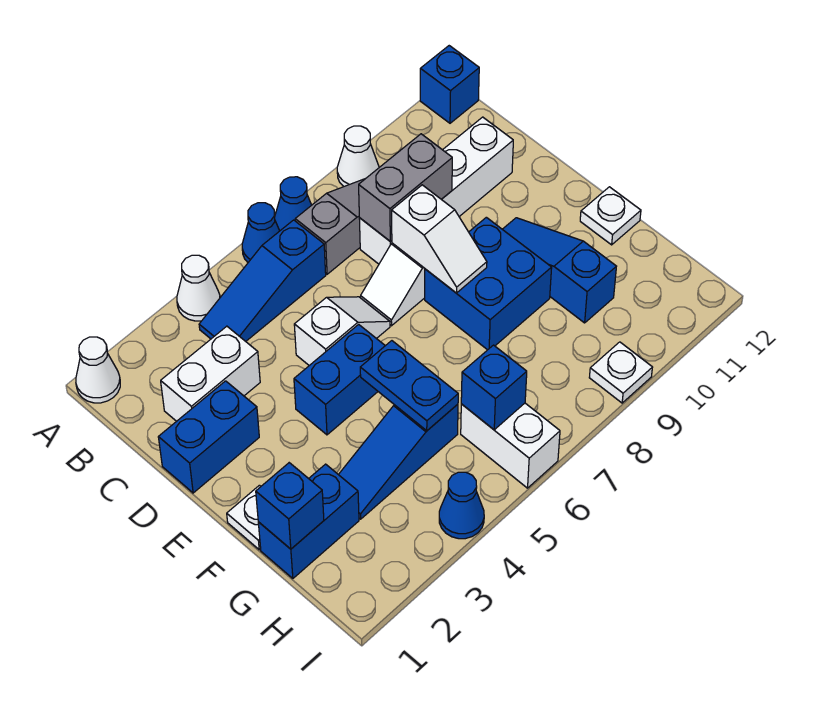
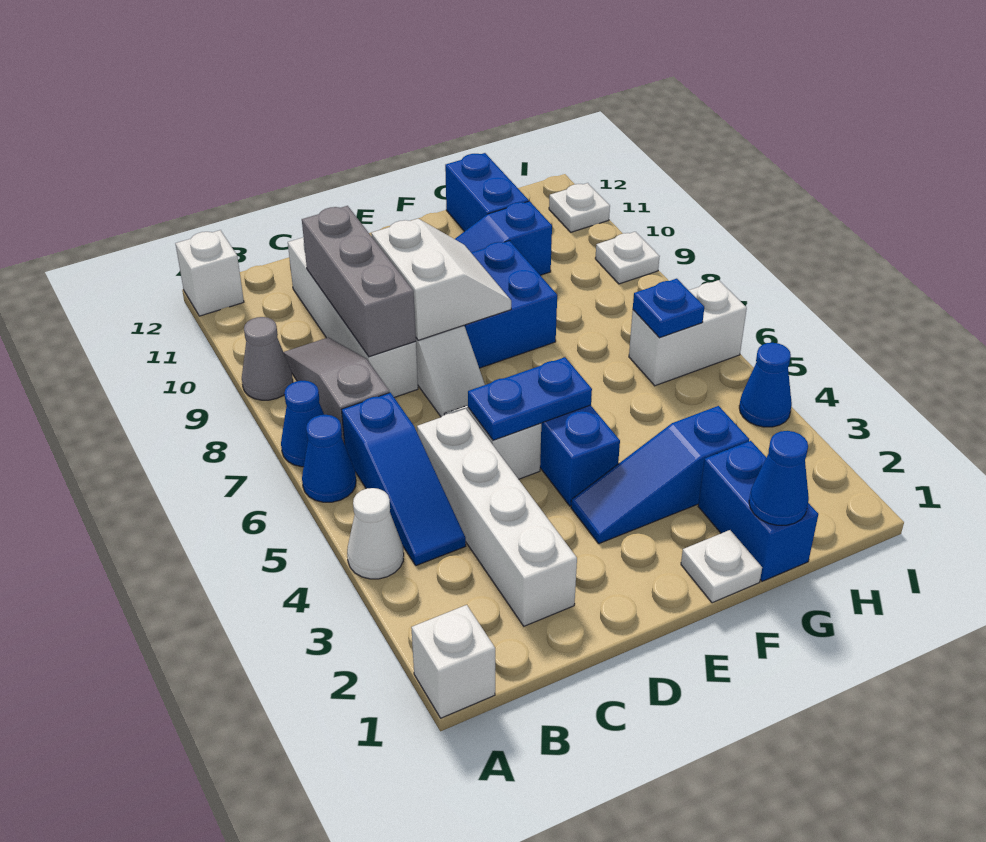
white cone A1 level 1 -> white brick A1 level 1
white cone A9 level 1 -> grey cone A9 level 1
blue brick A12 level 1 -> white brick A12 level 1
white brick C2:C3 level 1 -> white brick C2:C5 level 1
grey brick C8:C9 level 2 -> grey brick C8:C10 level 2
blue brick D1:D2 level 1 -> blue brick G11:G12 level 1
white slope D8:E8 level 2 top D -> white slope D8:E9 level 2 top D
blue plate F5:G5 level 2 -> blue plate D5:E5 level 2
white plate F12 level 1 -> white plate I11 level 1
blue brick G1 level 2 -> blue cone G1 level 2
blue slope G3:G5 level 1 top 5 -> blue slope E3:G3 level 1 top G
blue brick H6 level 2 -> blue plate H6 level 2

